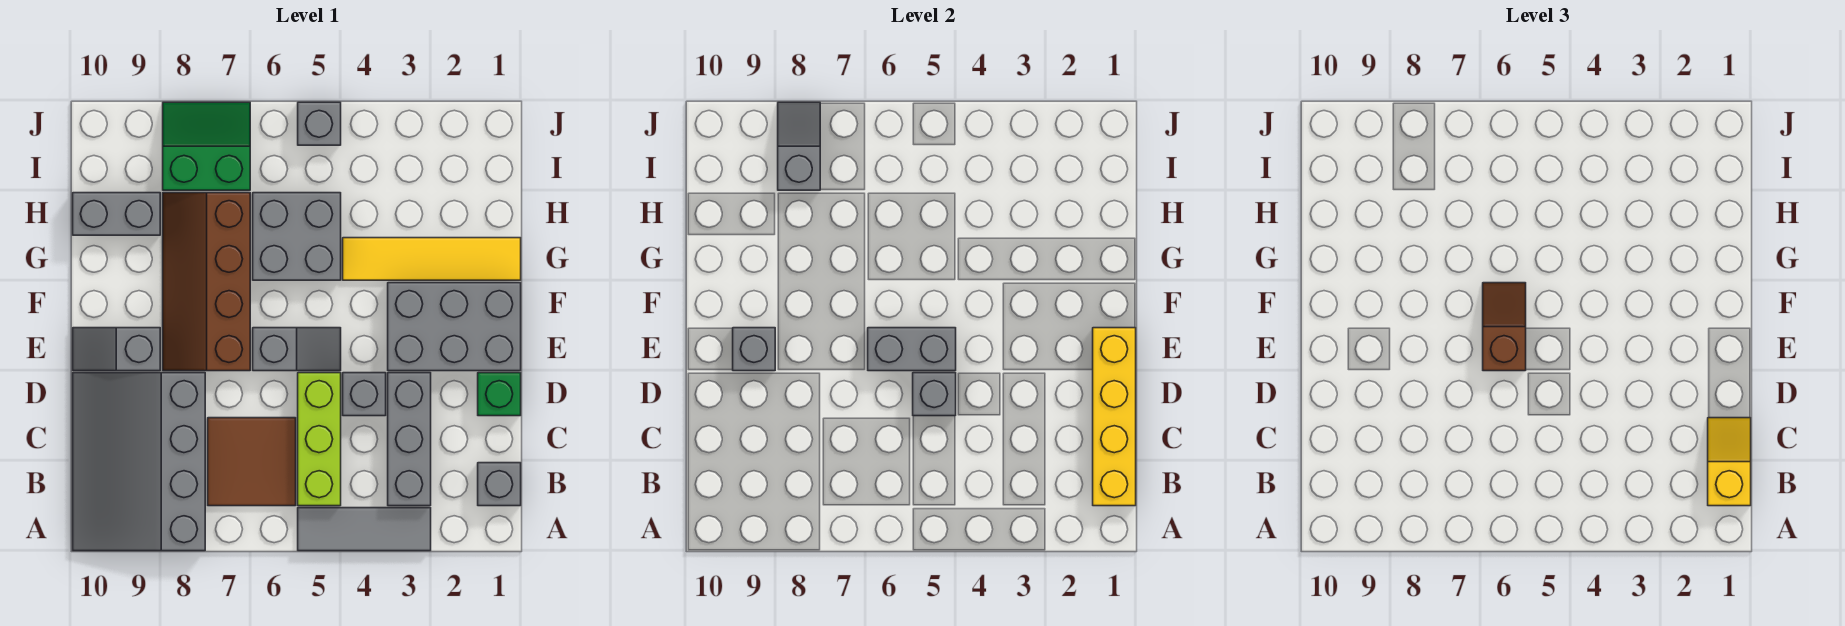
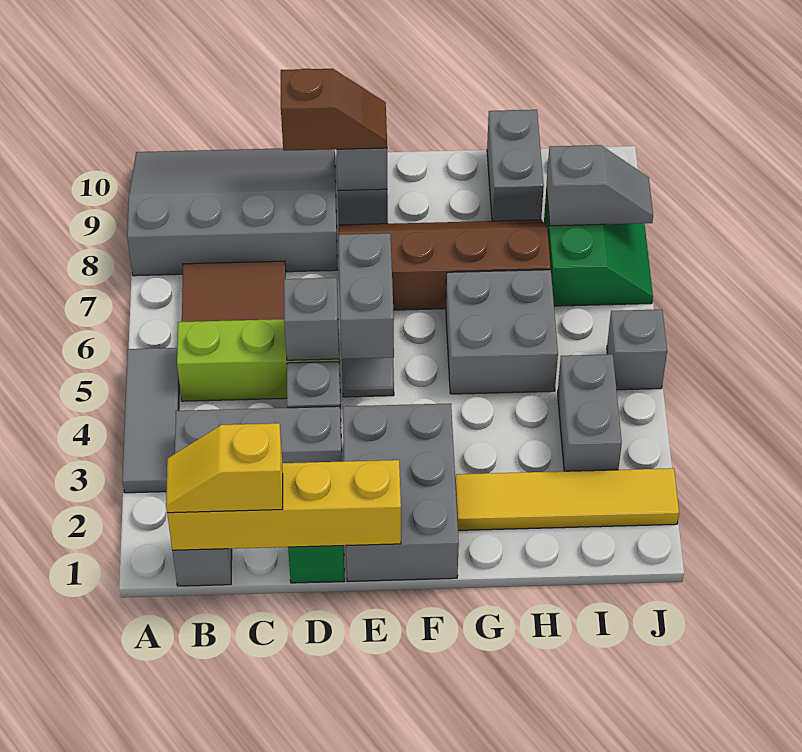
yellow slope B1:C1 level 3 top B -> yellow slope B1:C1 level 3 top C
brown slope E6:F6 level 3 top E -> brown slope D9:E9 level 3 top D
yellow tile G1:G4 level 1 -> yellow tile G2:J2 level 1
none -> grey brick I3:I4 level 1

